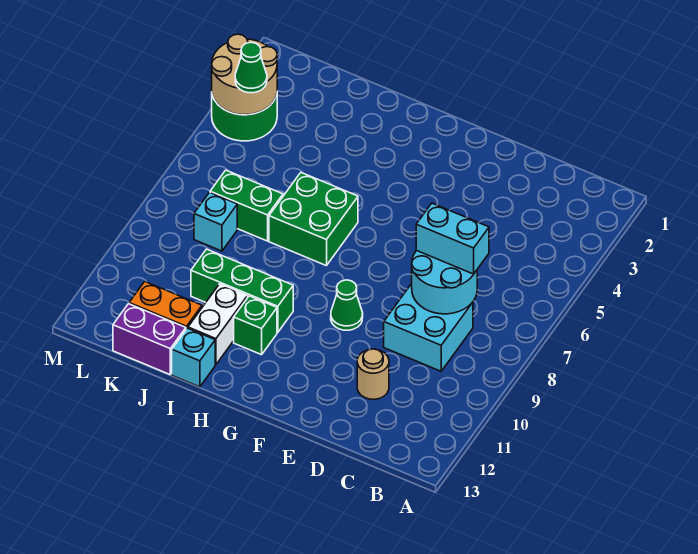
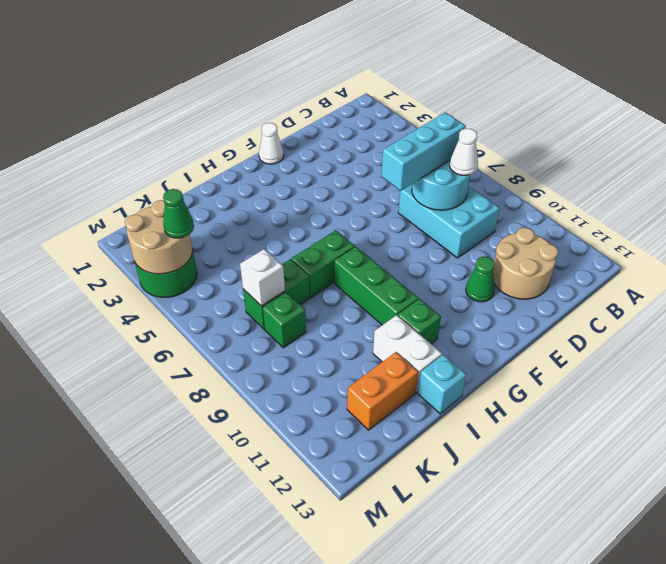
cyan brick C7:D7 level 3 -> cyan brick C7:E7 level 3
cyan brick C8:D9 level 1 -> cyan brick C7:D9 level 1
none -> white cone C8 level 3
tan round brick D11 level 1 -> tan round brick C11:D12 level 1
none -> white cone F1 level 1
green cone F9 level 1 -> green cone E11 level 1
green brick H6:I7 level 1 -> green brick H7:I7 level 1
green brick H10:J10 level 1 -> green brick H8:H10 level 1
purple brick J13:K13 level 1 -> none
none -> white brick K7 level 2
cyan brick K8 level 1 -> green brick K8 level 1

